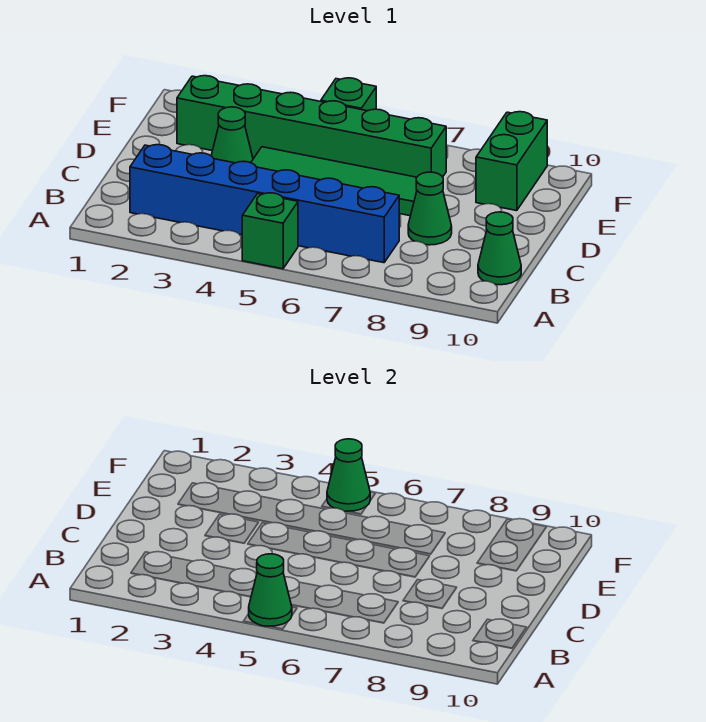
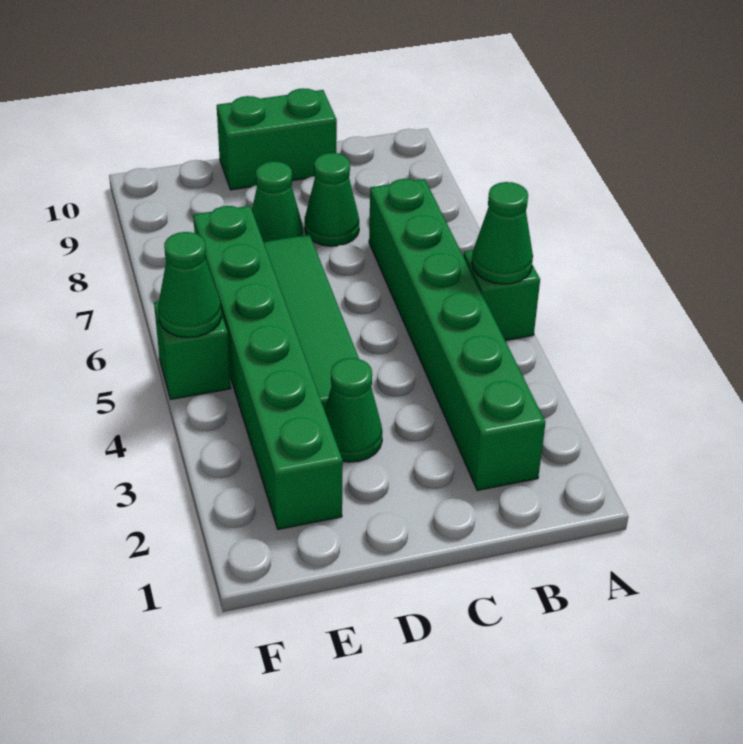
blue brick B2:B7 level 1 -> green brick B2:B7 level 1
green cone B10 level 1 -> green cone D8 level 1
green brick E9:F9 level 1 -> green brick C10:D10 level 1

